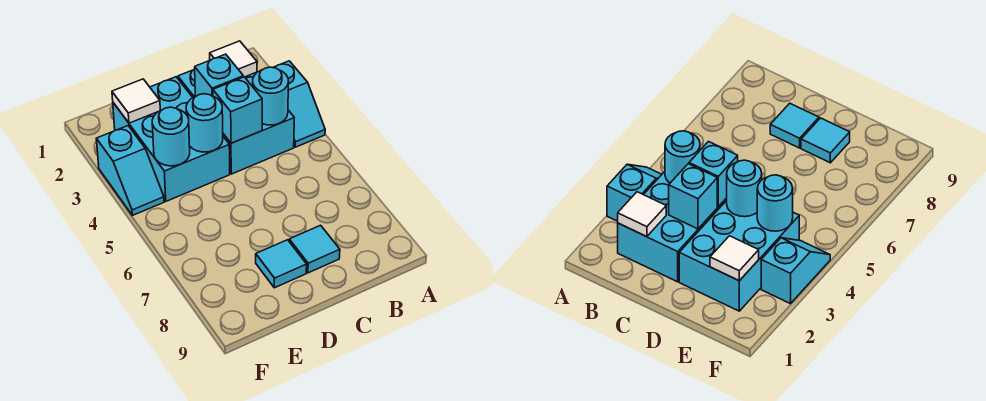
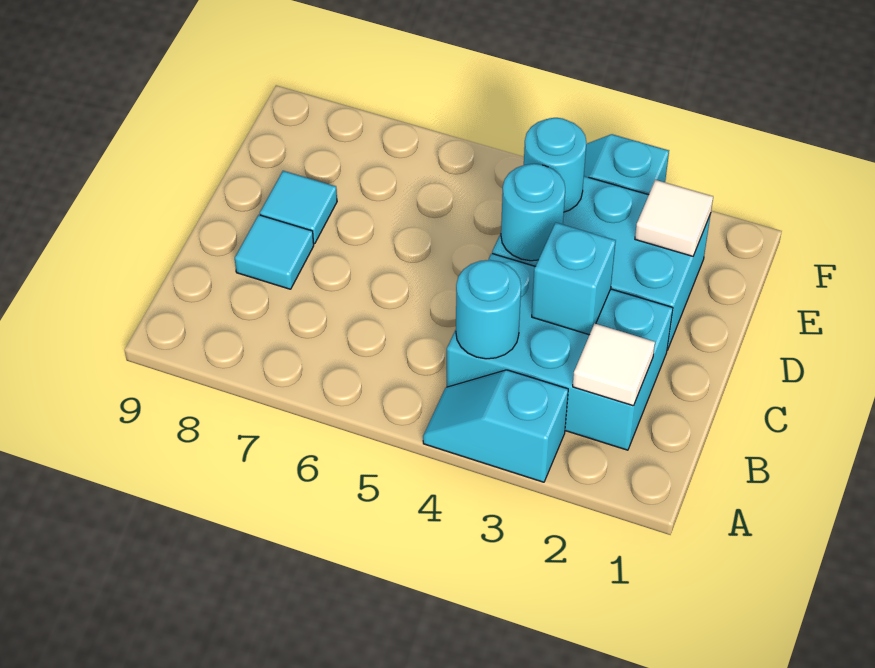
cyan brick C4 level 2 -> none

